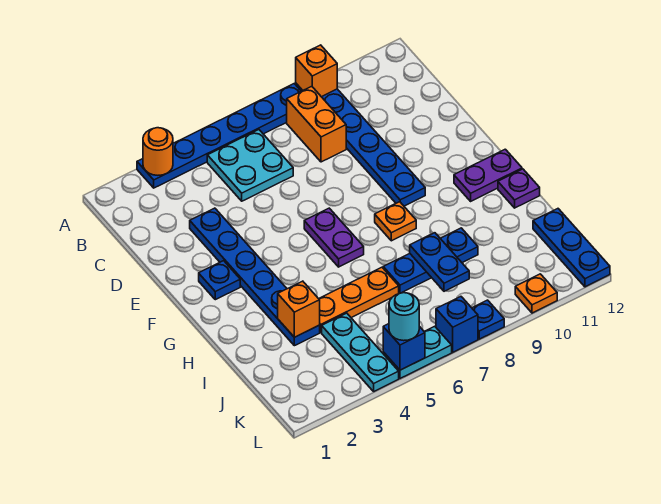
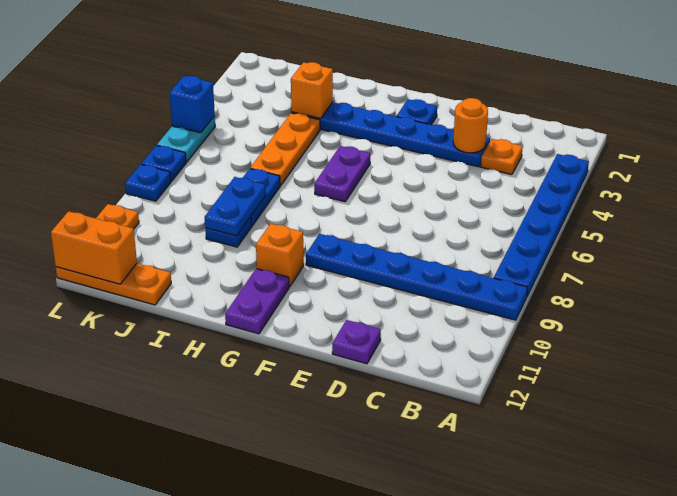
orange round brick A3 level 2 -> orange round brick D3 level 2
orange brick A9 level 2 -> orange brick G10 level 1
cyan plate B5:C6 level 1 -> none
orange brick B8:C8 level 1 -> orange brick K12:L12 level 2
purple plate F6:G6 level 1 -> purple plate G5:G6 level 1
orange plate G8 level 1 -> orange plate C3 level 1
purple plate H12 level 1 -> purple plate D12 level 1
blue plate I8:J8 level 2 -> blue plate I8:I9 level 2
cyan plate J4:L4 level 1 -> none
blue plate J12:L12 level 1 -> orange plate J12:L12 level 1
cyan round brick L5 level 3 -> none
blue brick L7 level 1 -> blue plate L7 level 1

